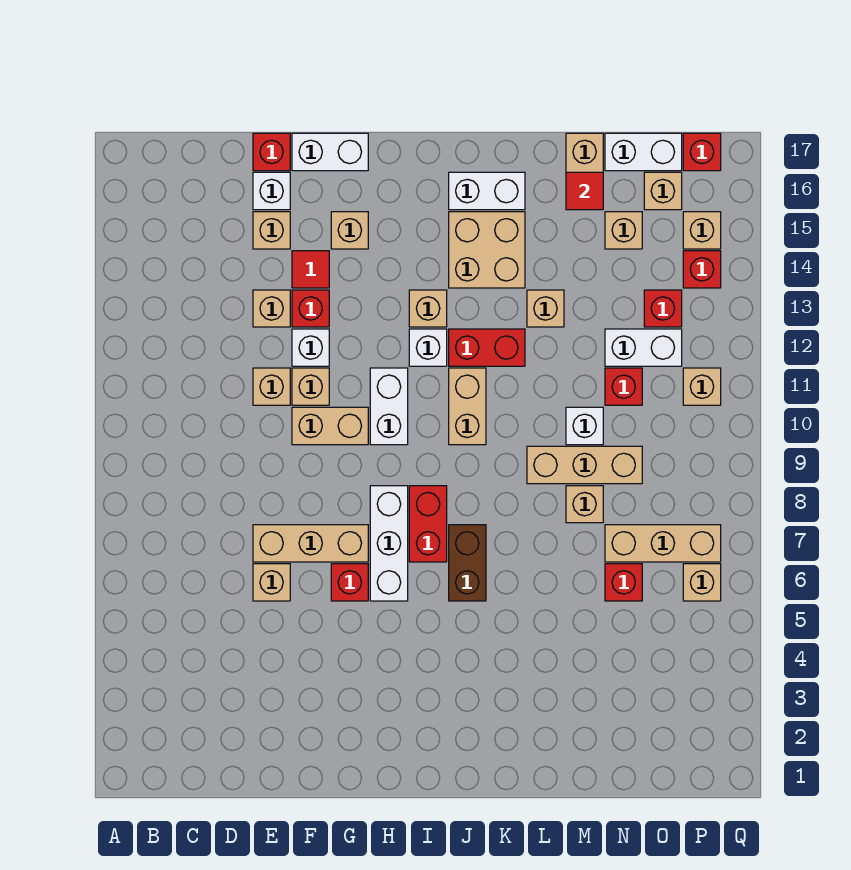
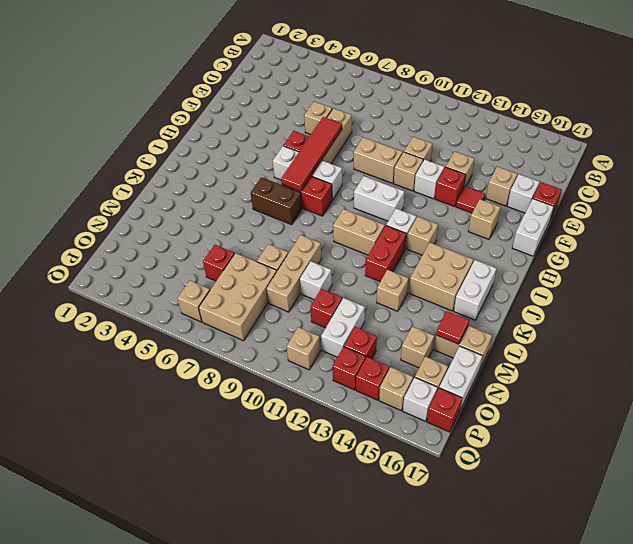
none -> red tile F7:I7 level 2
tan brick F10:G10 level 1 -> tan brick F9:F10 level 1
tan brick N7:P7 level 1 -> tan brick N7:P8 level 1
none -> red brick P13 level 1
none -> white brick P16 level 1

